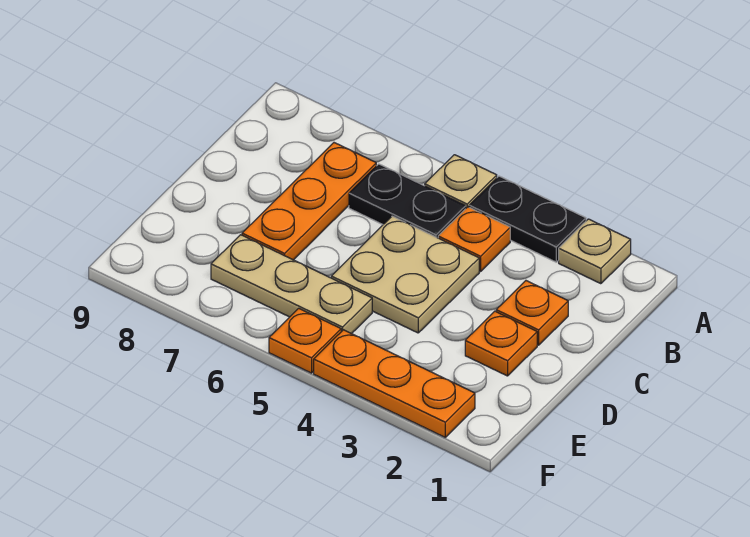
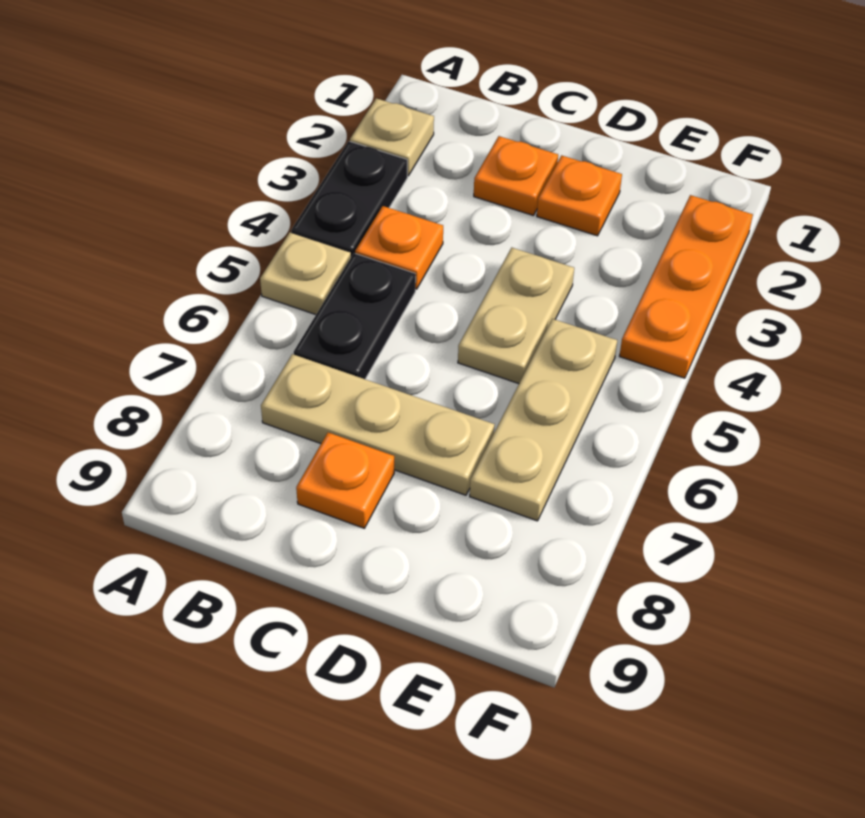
orange plate B7:D7 level 1 -> tan plate B7:D7 level 1
tan plate C4:D5 level 1 -> tan plate D4:D5 level 1
orange plate F5 level 1 -> orange plate C8 level 1

